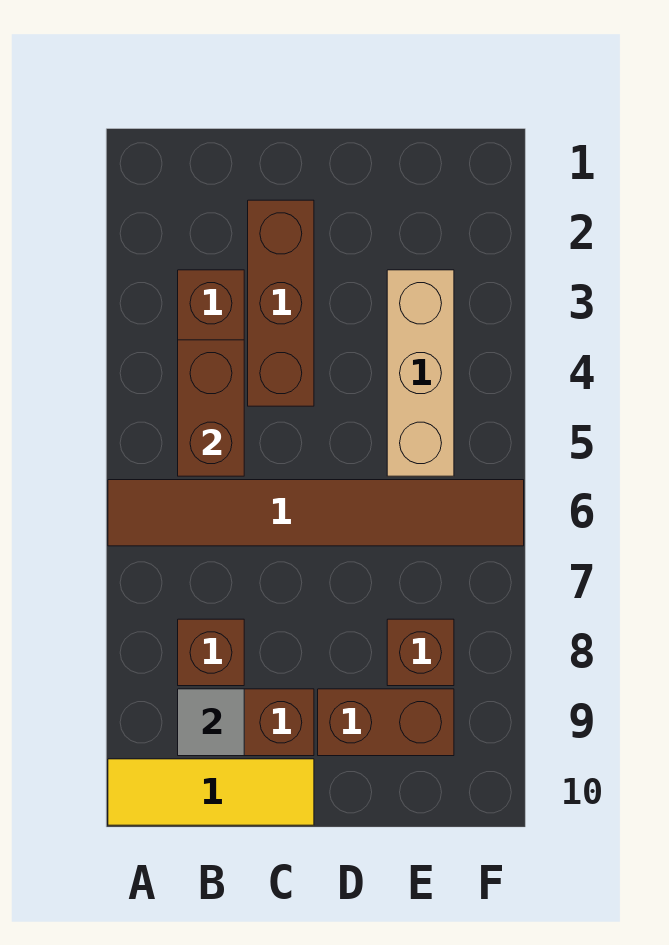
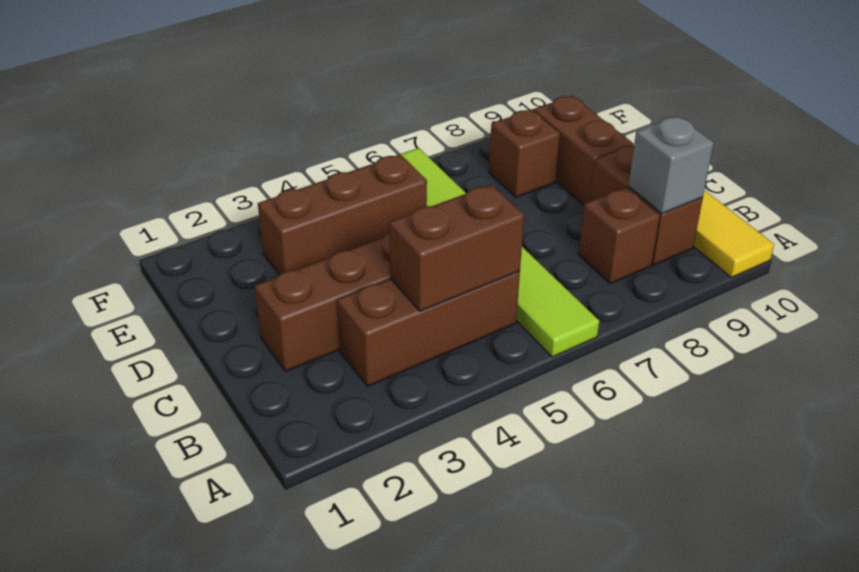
brown tile A6:F6 level 1 -> lime tile A6:F6 level 1
grey tile B9 level 2 -> grey brick B9 level 2
tan brick E3:E5 level 1 -> brown brick E3:E5 level 1

